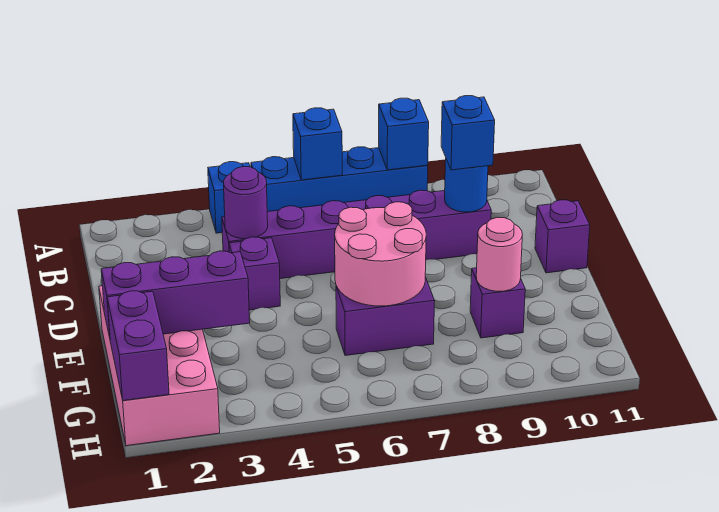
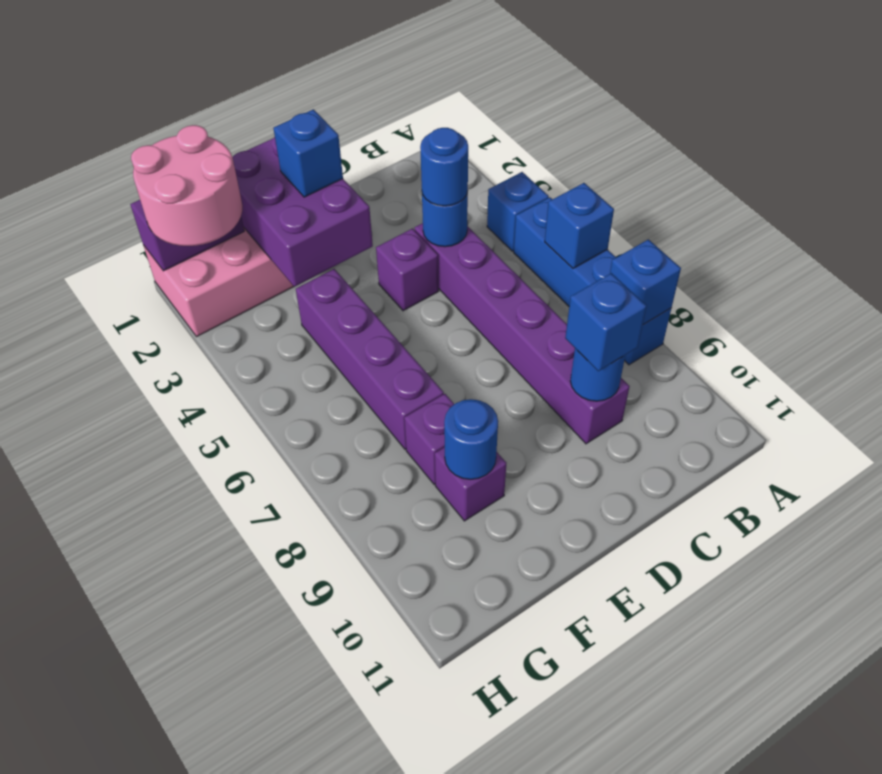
purple round brick C4 level 2 -> blue round brick C4 level 2
none -> blue round brick C4 level 3
purple brick D11 level 1 -> purple brick F8 level 1
none -> blue brick E2 level 3
pink round brick E6:F7 level 2 -> pink round brick G1:H2 level 3
purple brick F1:F3 level 2 -> purple brick E1:F3 level 2
purple brick F6:F7 level 1 -> purple brick F4:F7 level 1
pink round brick F9 level 2 -> blue round brick F9 level 2

